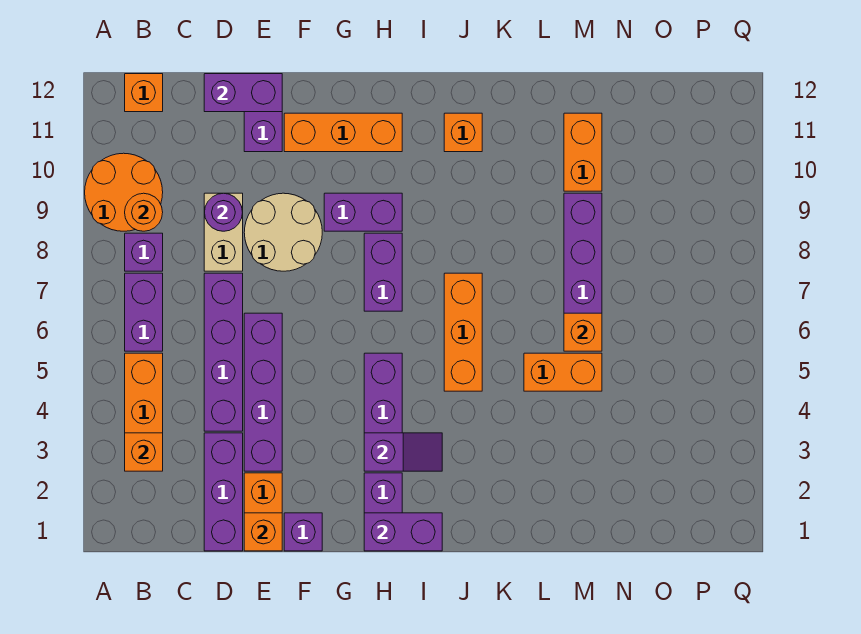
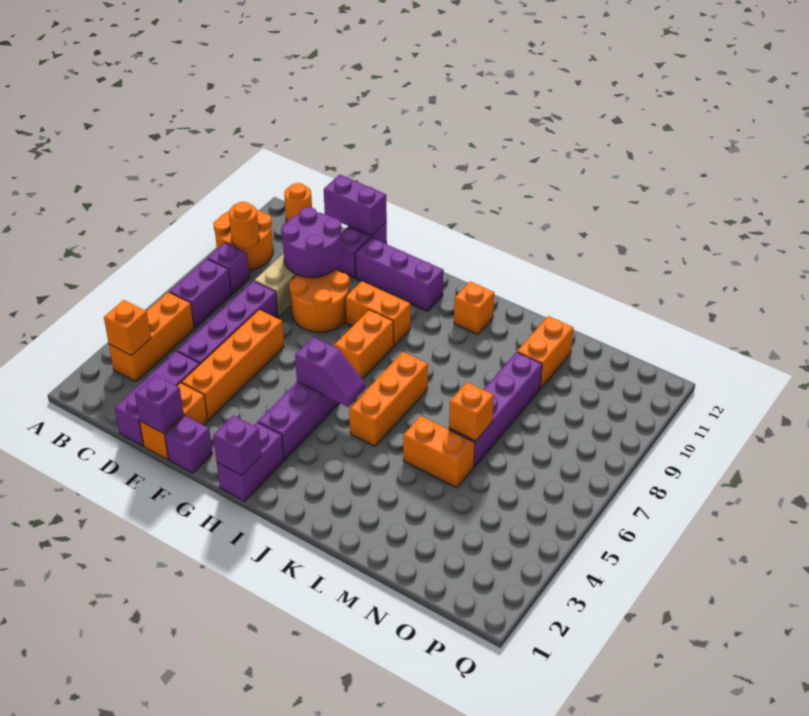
orange brick B12 level 1 -> orange round brick B12 level 1
purple round brick D9 level 2 -> purple round brick D9:E10 level 2
orange brick E1 level 2 -> purple brick E1 level 2
purple brick E3:E6 level 1 -> orange brick E3:E6 level 1
tan round brick E8:F9 level 1 -> orange round brick E8:F9 level 1
orange brick F11:H11 level 1 -> purple brick F11:H11 level 1
purple brick G9:H9 level 1 -> orange brick G9:H9 level 1
purple brick H1:I1 level 2 -> purple brick H1 level 2
purple slope H3:I3 level 2 top H -> purple slope H5:I5 level 2 top H
purple brick H7:H8 level 1 -> orange brick H7:H8 level 1

